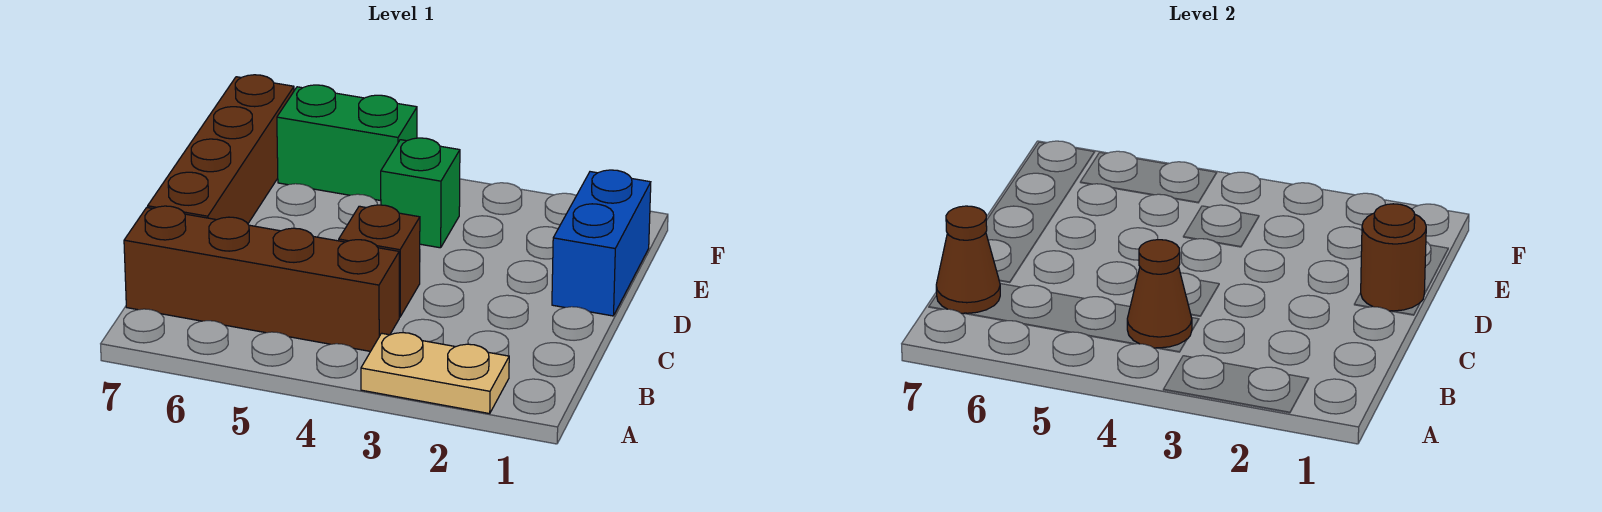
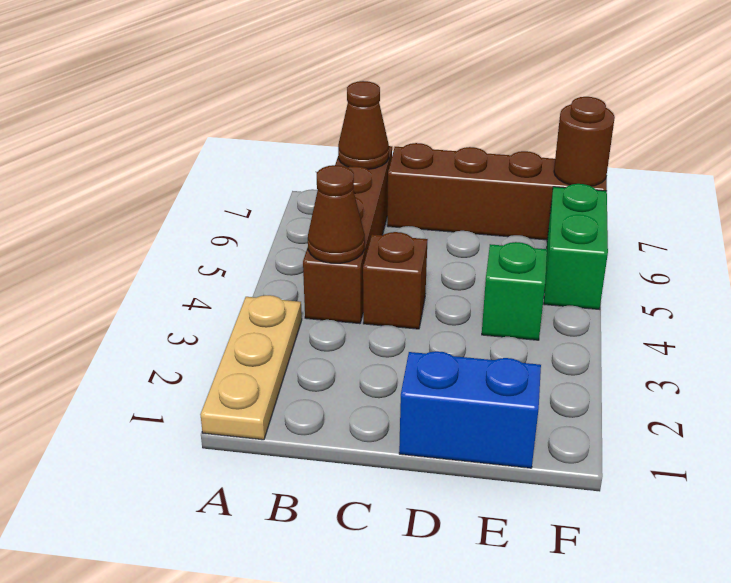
tan plate A2:A3 level 1 -> tan plate A1:A3 level 1
brown round brick D1 level 2 -> brown round brick F7 level 2

